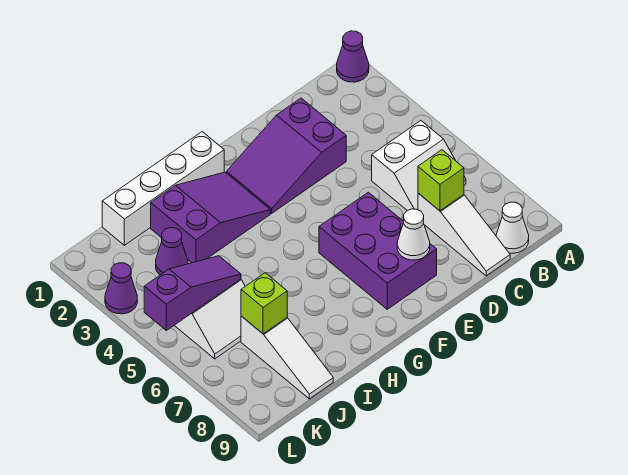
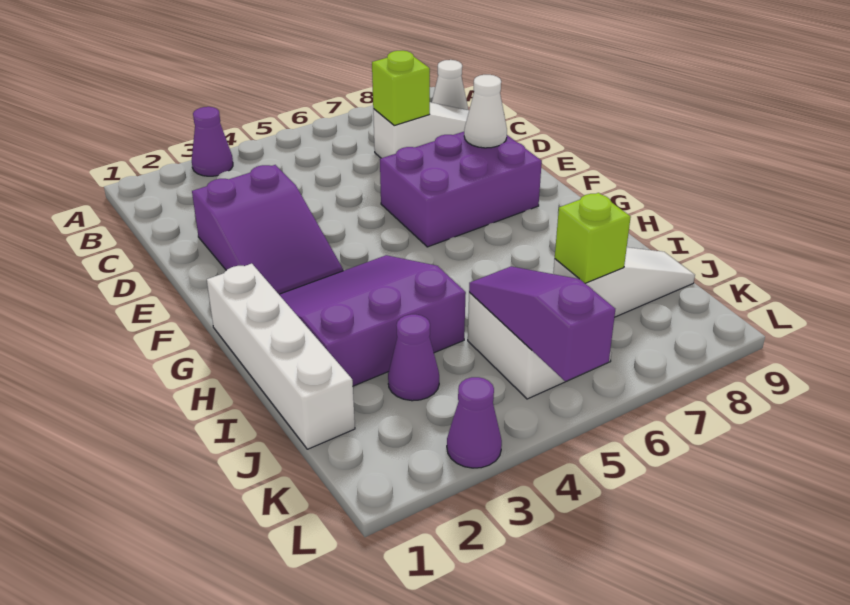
purple cone A1 level 1 -> purple cone A3 level 1
white slope B5:C6 level 1 top 5 -> none
purple slope G2:I3 level 1 top I -> purple slope G2:I4 level 1 top I

